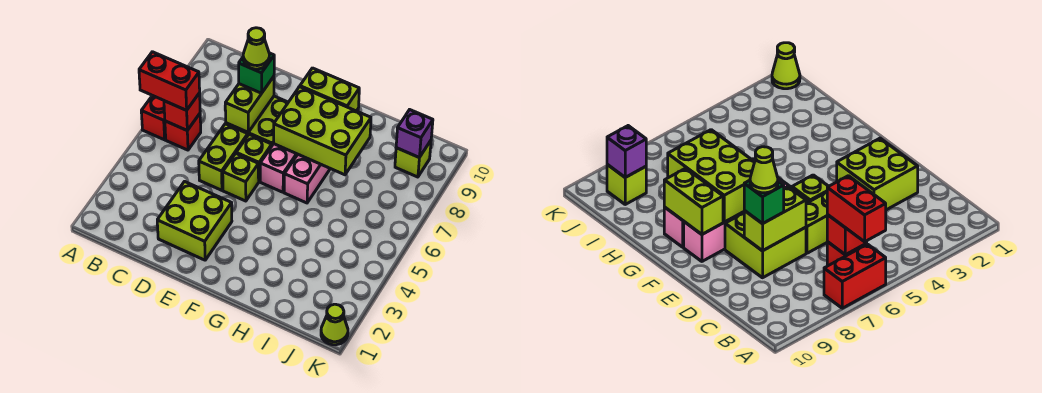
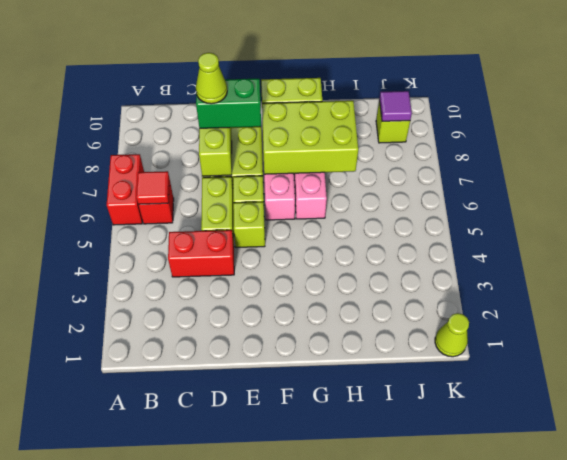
red brick A6:B6 level 3 -> red brick C4:D4 level 1
red brick B6 level 2 -> red tile B6 level 2
lime brick D2:E3 level 1 -> none
green brick D8 level 3 -> green brick D8:E8 level 3
purple brick J9 level 2 -> purple tile J9 level 2

